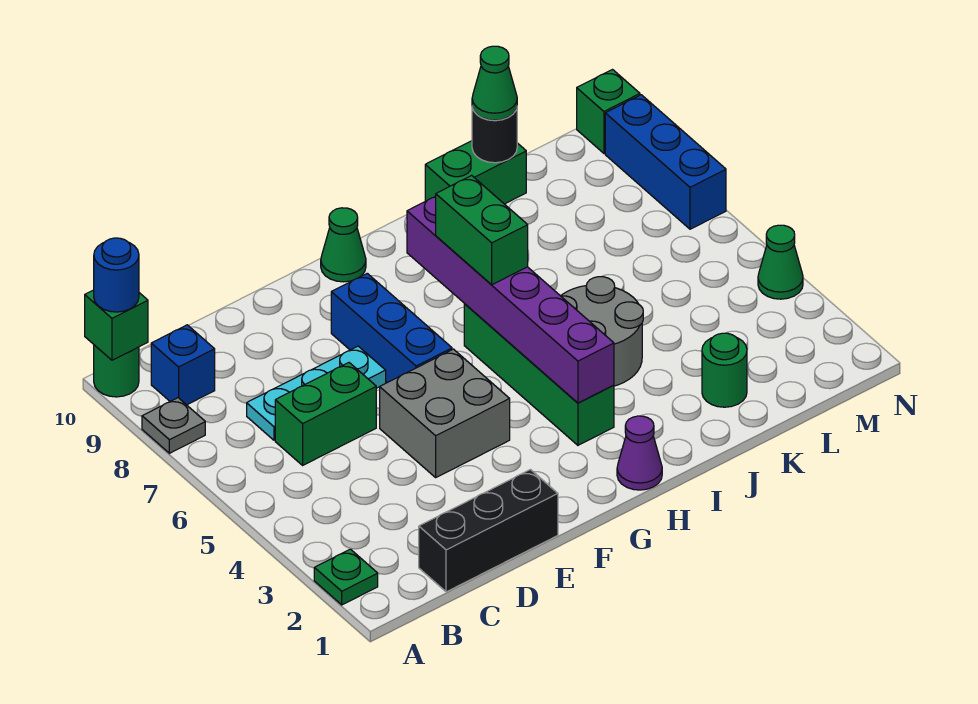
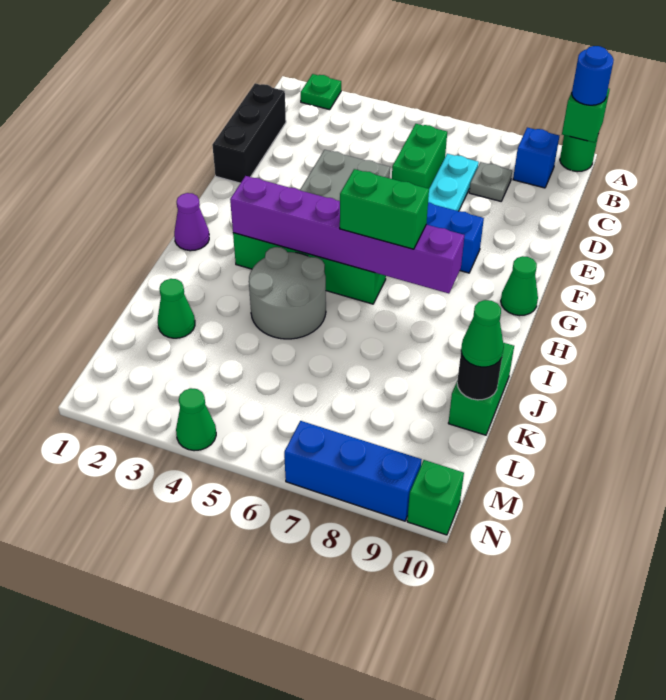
grey plate A8 level 1 -> grey plate C8 level 1
green round brick K2 level 1 -> green cone K2 level 1

